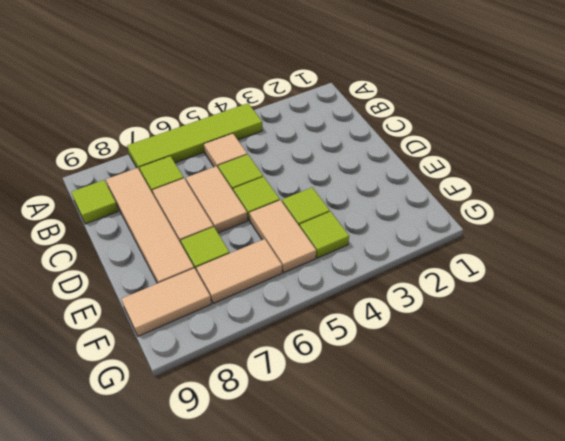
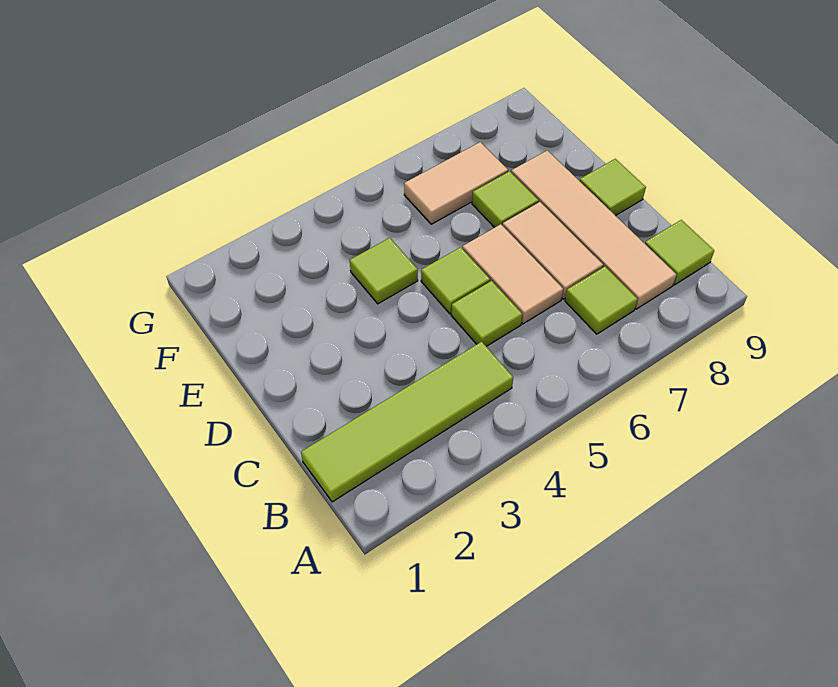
lime tile A4:A7 level 1 -> lime tile B1:B4 level 1
tan tile B5 level 1 -> none
tan tile E5:F5 level 1 -> none
lime tile F4 level 1 -> lime tile D9 level 1
tan tile F8:F9 level 1 -> none

